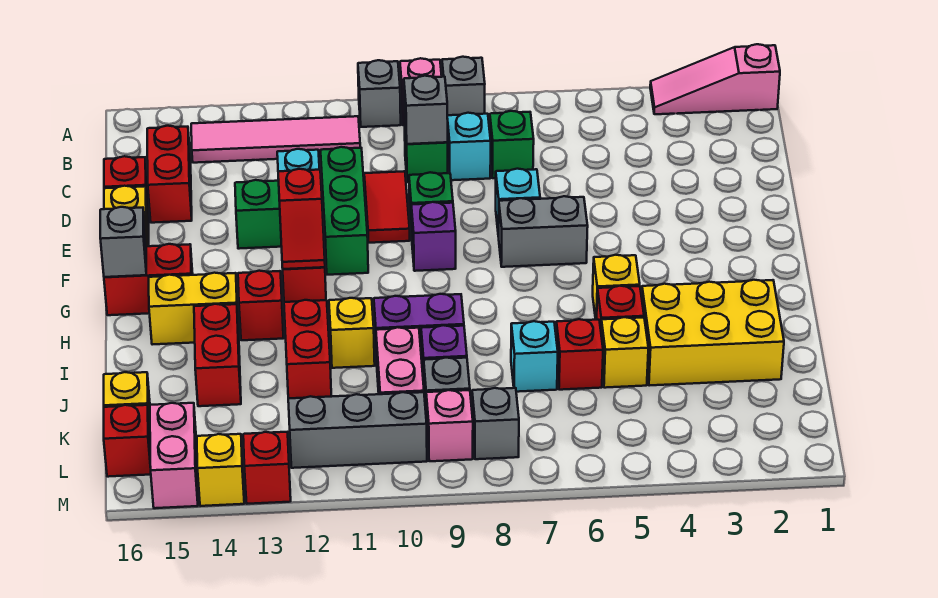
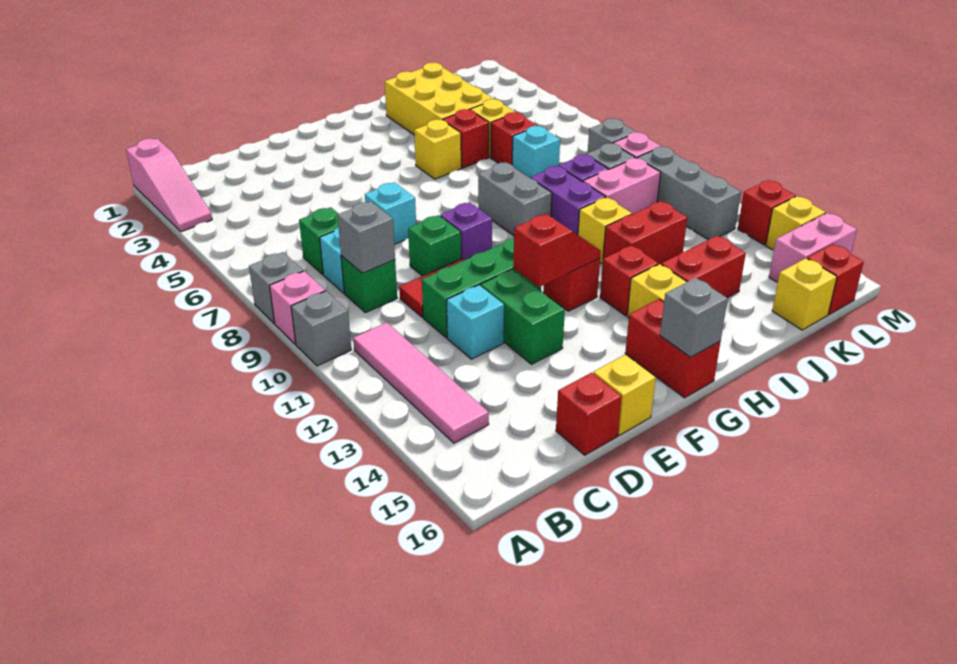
red brick C15:D15 level 1 -> none
grey brick F6:F7 level 1 -> grey brick H8:H9 level 1

